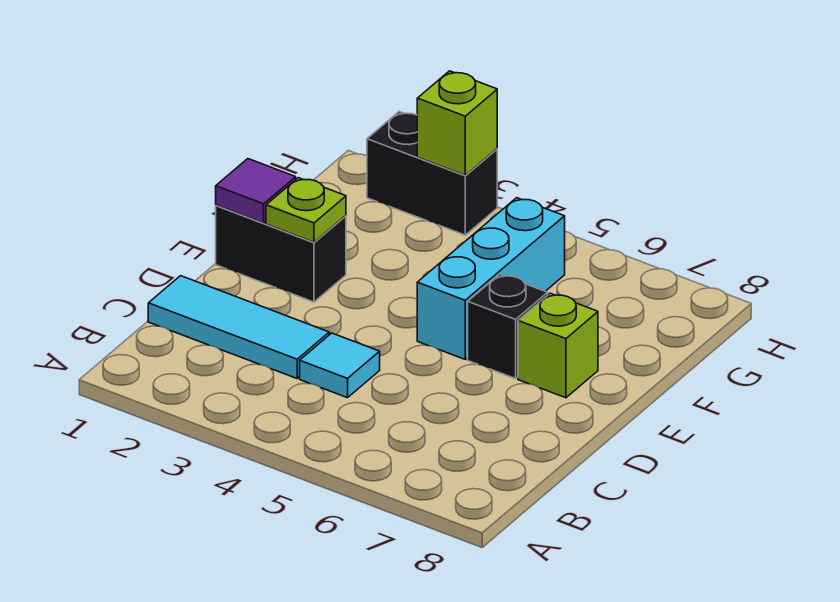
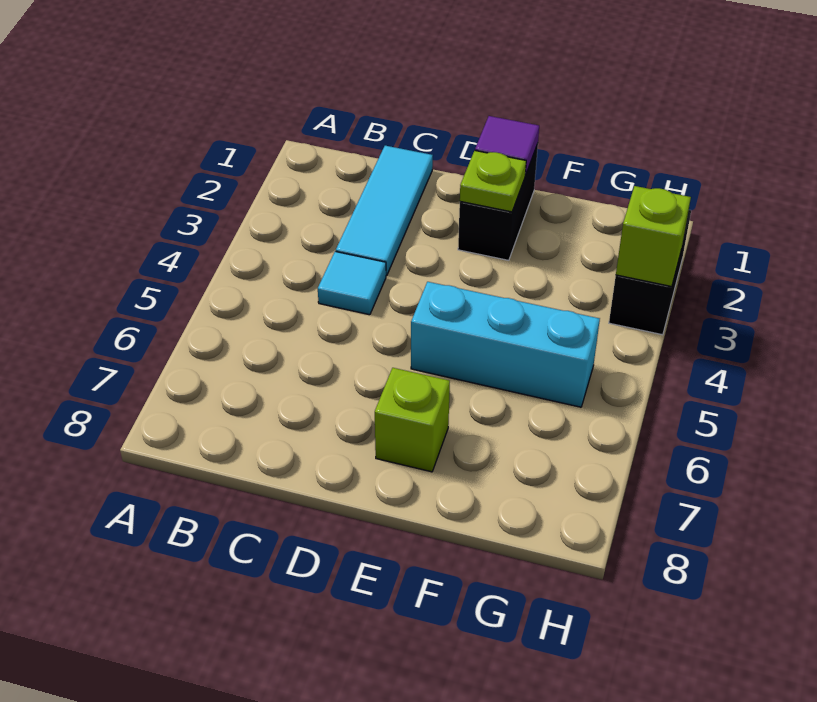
black brick E6 level 1 -> none

